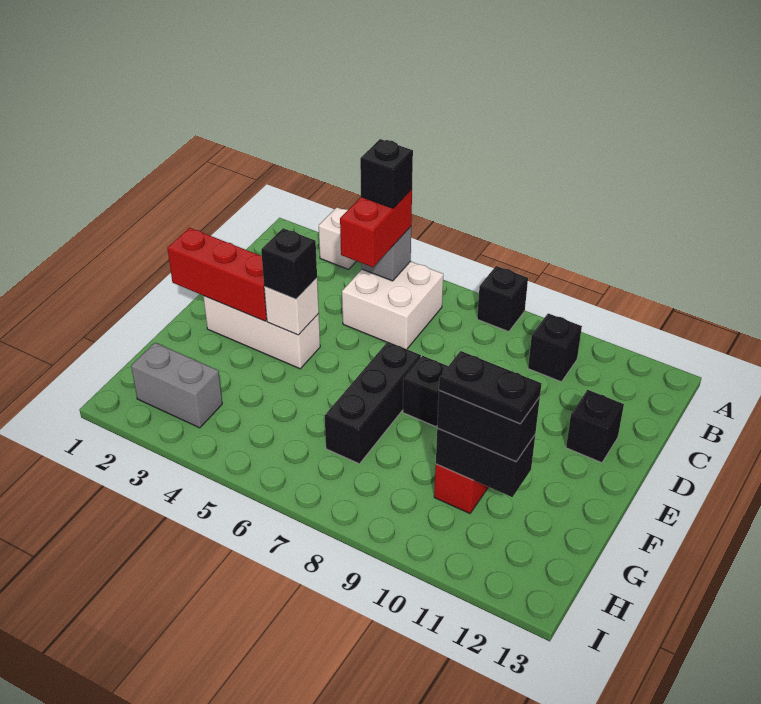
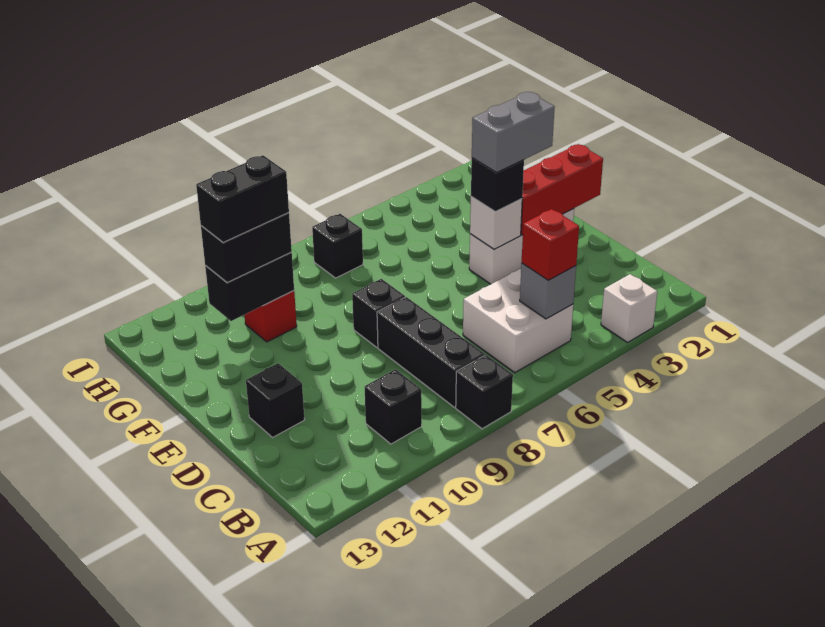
red brick B5:C5 level 3 -> red brick B5 level 3
black brick B5 level 4 -> black brick H7 level 1
black brick E7:G7 level 1 -> black brick B8:D8 level 1
black plate G10:G11 level 4 -> black brick G10:G11 level 4
grey brick H2:H3 level 1 -> grey brick E3:E4 level 4

